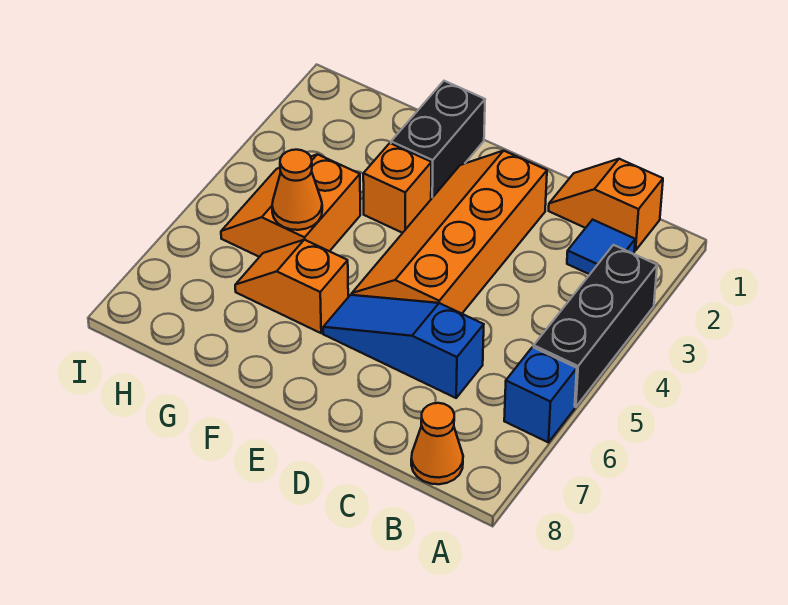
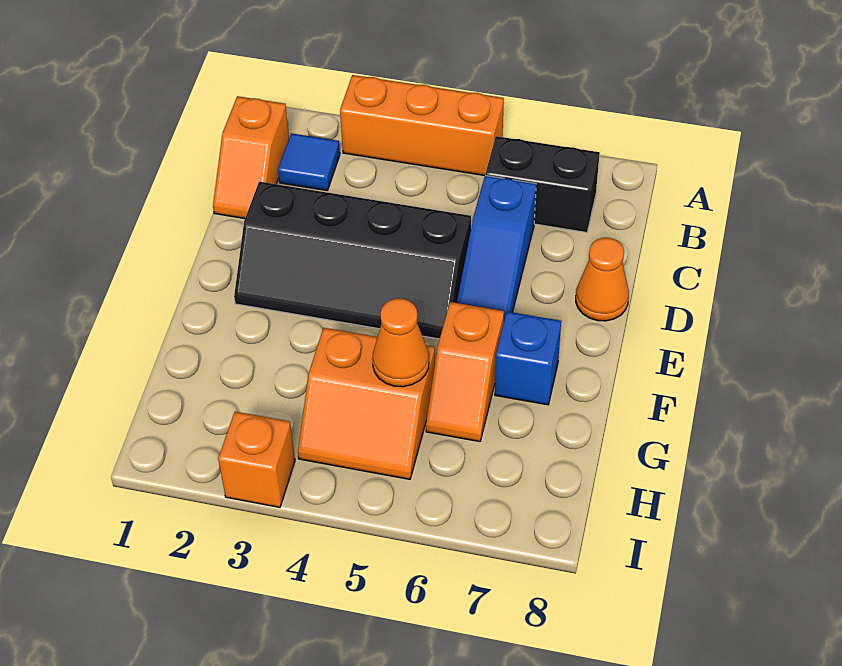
black brick A3:A5 level 1 -> orange brick A3:A5 level 1
blue brick A6 level 1 -> blue brick F7 level 1
orange cone B8 level 1 -> orange cone D8 level 1
orange slope D2:E5 level 1 top D -> black slope D2:E5 level 1 top D
black brick F1:F2 level 1 -> black brick B6:B7 level 1
orange brick F3 level 1 -> orange brick I3 level 1

